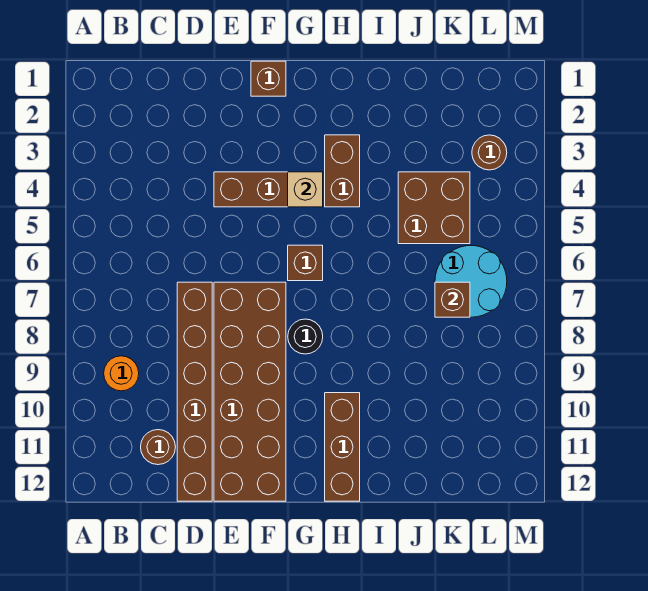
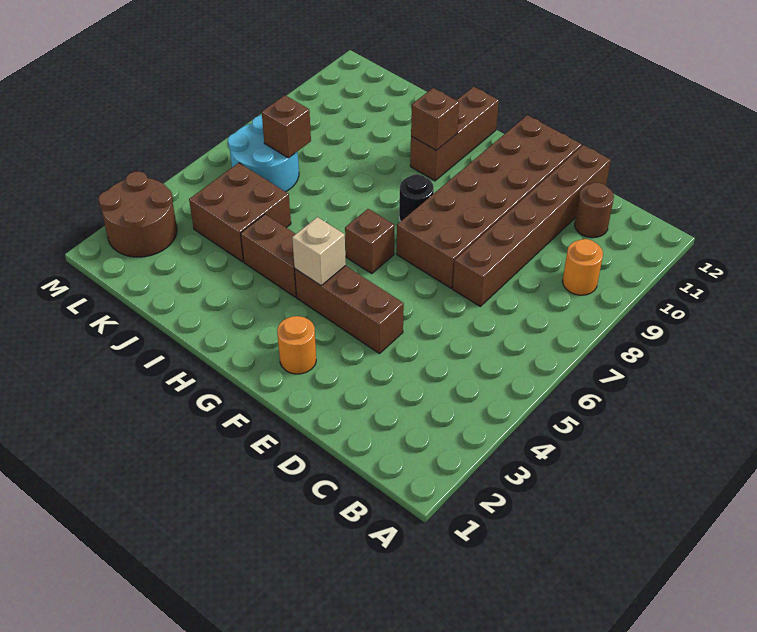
brown brick F1 level 1 -> brown brick H10 level 2
none -> orange round brick F2 level 1
brown brick H3:H4 level 1 -> brown brick H4:I4 level 1
brown round brick L3 level 1 -> brown round brick L2:M3 level 1

